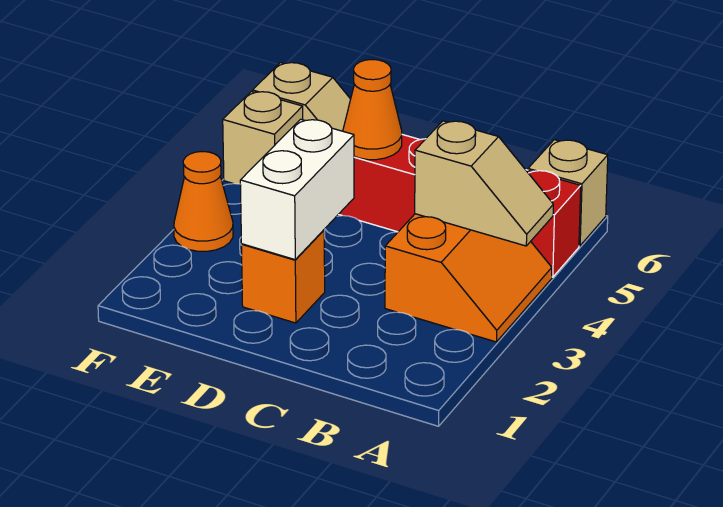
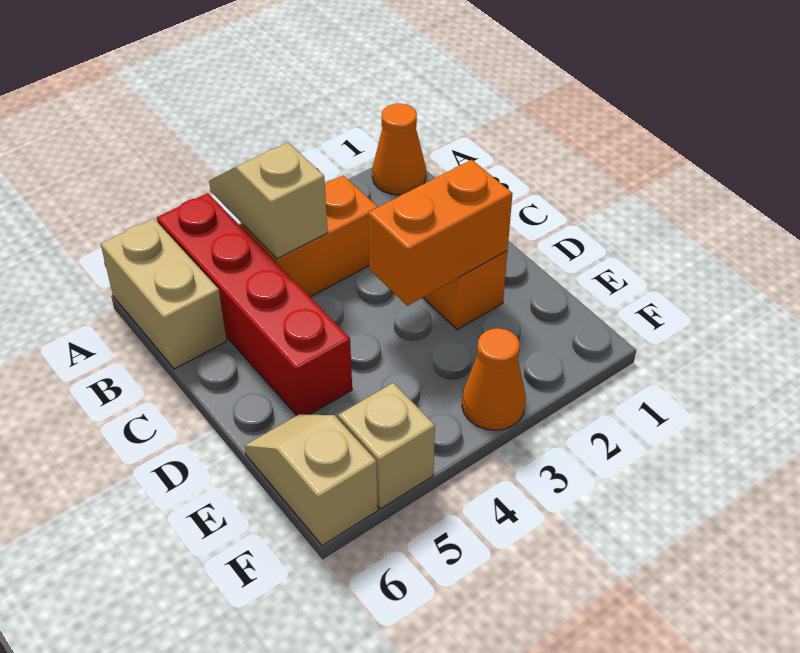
tan brick A6 level 1 -> tan brick A6:B6 level 1
white brick D2:D3 level 2 -> orange brick D2:D3 level 2
orange cone D5 level 2 -> orange cone A1 level 1

